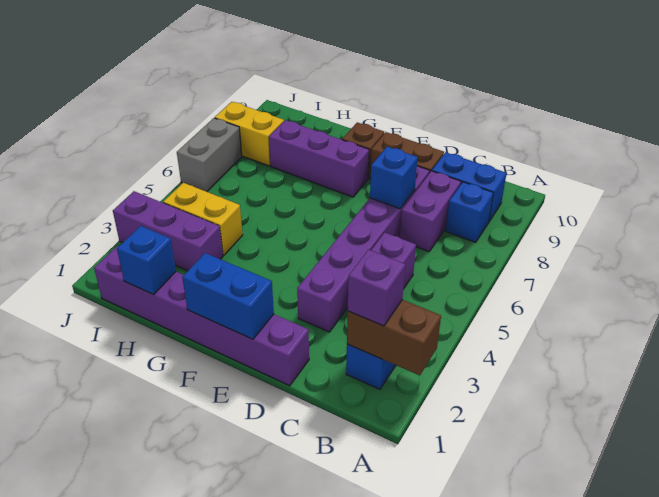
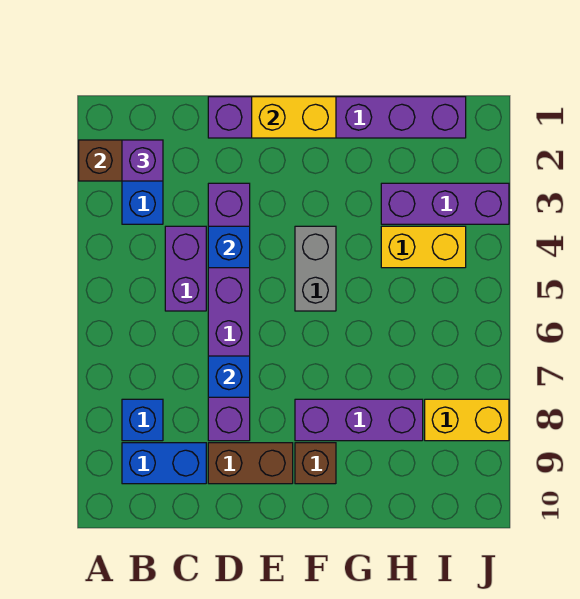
purple brick C7:C8 level 1 -> none
blue brick E1:F1 level 2 -> yellow brick E1:F1 level 2
blue brick H1 level 2 -> blue brick D4 level 2
grey brick J6:J7 level 1 -> grey brick F4:F5 level 1

